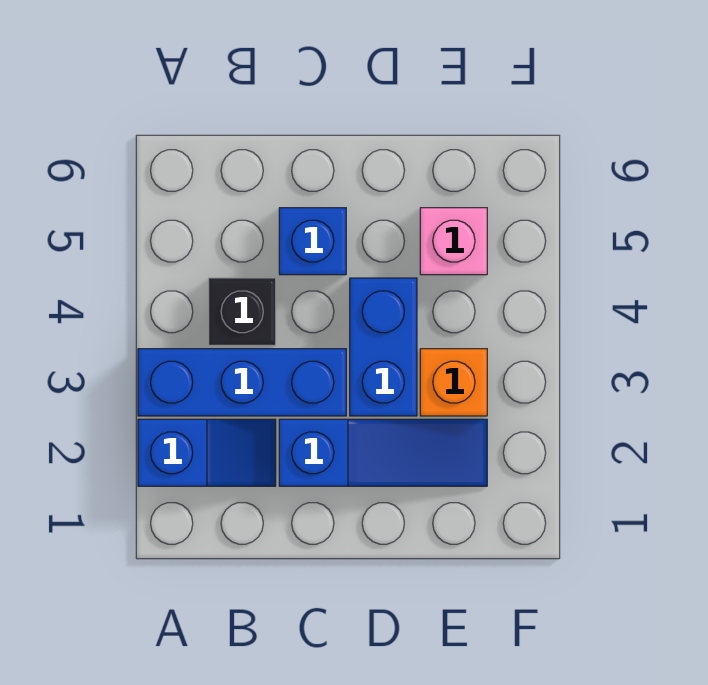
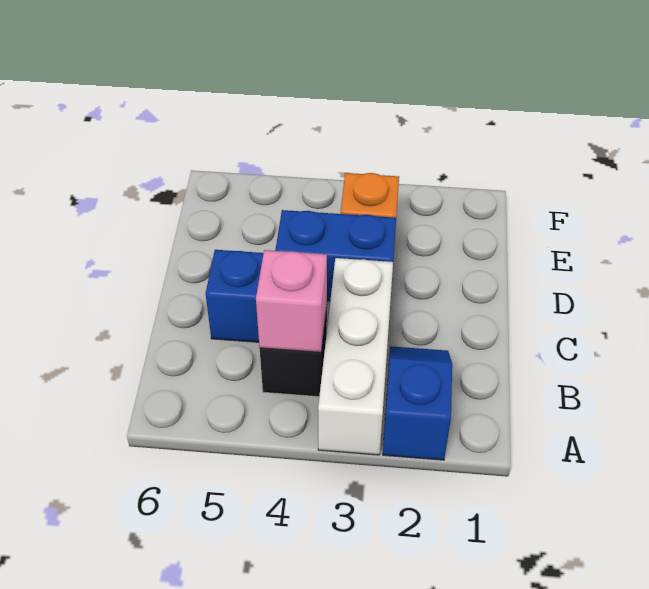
blue brick A3:C3 level 1 -> white brick A3:C3 level 1
blue slope C2:E2 level 1 top C -> none
pink brick E5 level 1 -> pink brick B4 level 2

